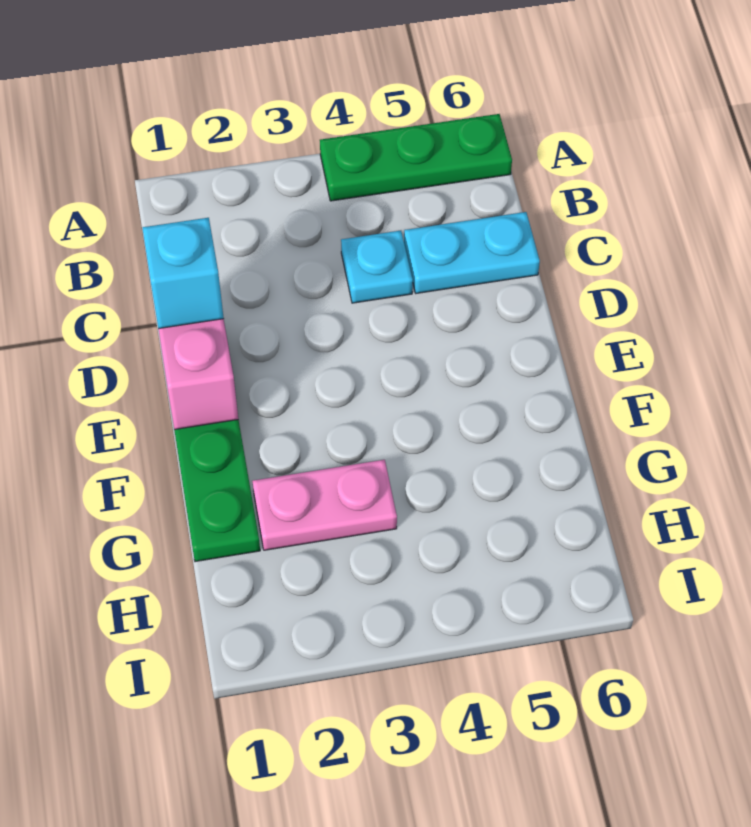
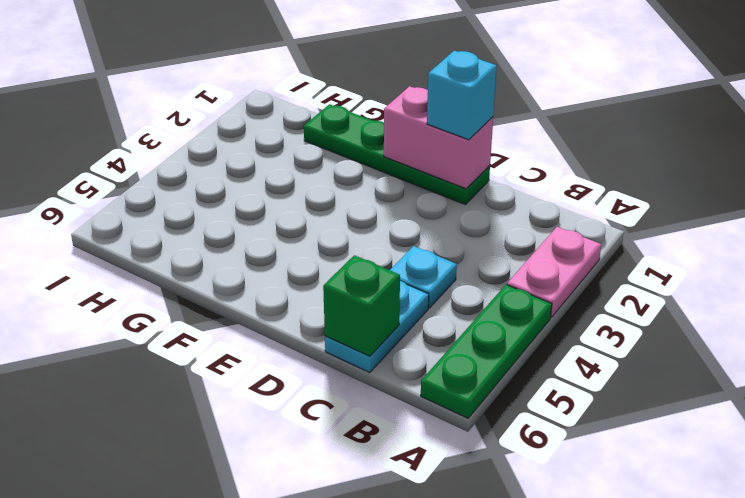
none -> green brick C6 level 2
pink plate G2:G3 level 1 -> pink plate A2:A3 level 1

